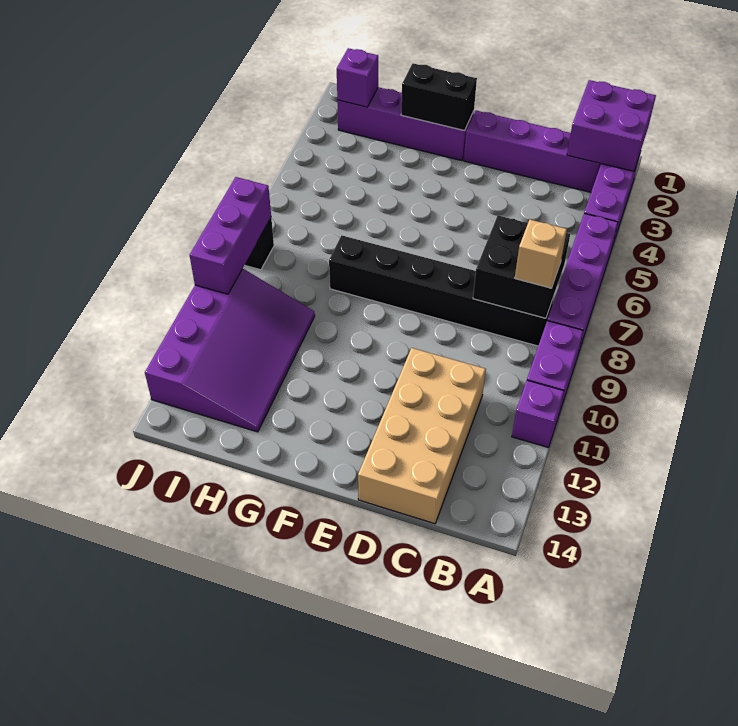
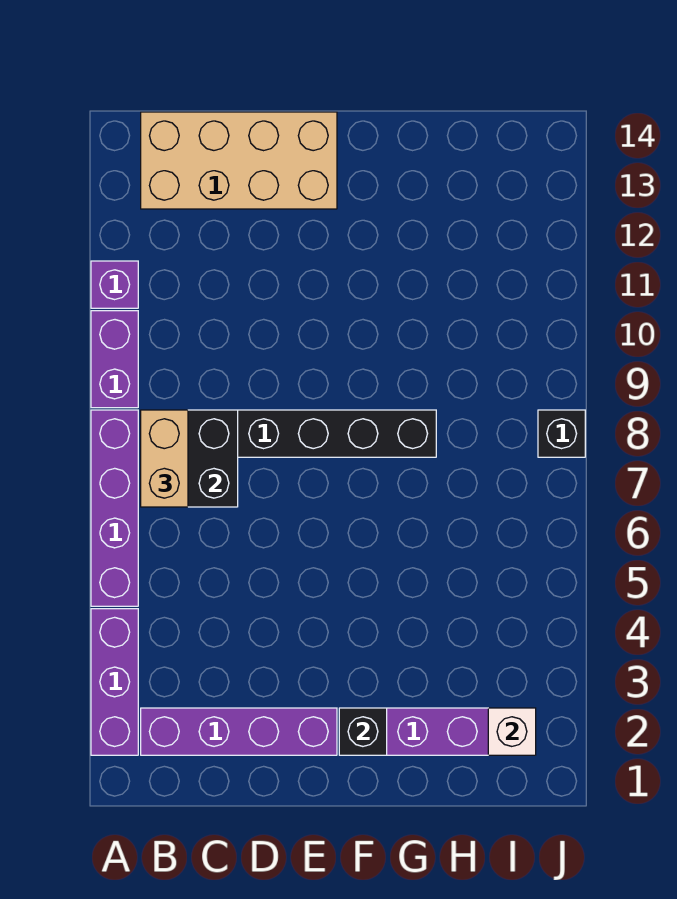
purple brick A1:B2 level 2 -> none
tan brick B8 level 3 -> tan brick B7:B8 level 3
tan brick C11:D14 level 1 -> tan brick B13:E14 level 1
black brick F2:G2 level 2 -> black brick F2 level 2
purple slope H10:J13 level 1 top J -> none
purple brick I2 level 2 -> white brick I2 level 2
purple brick J8:J10 level 2 -> none

